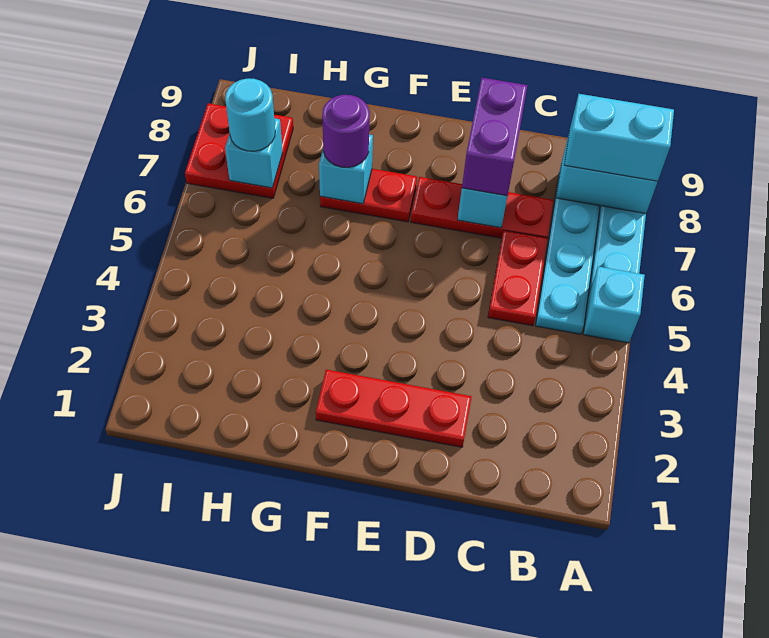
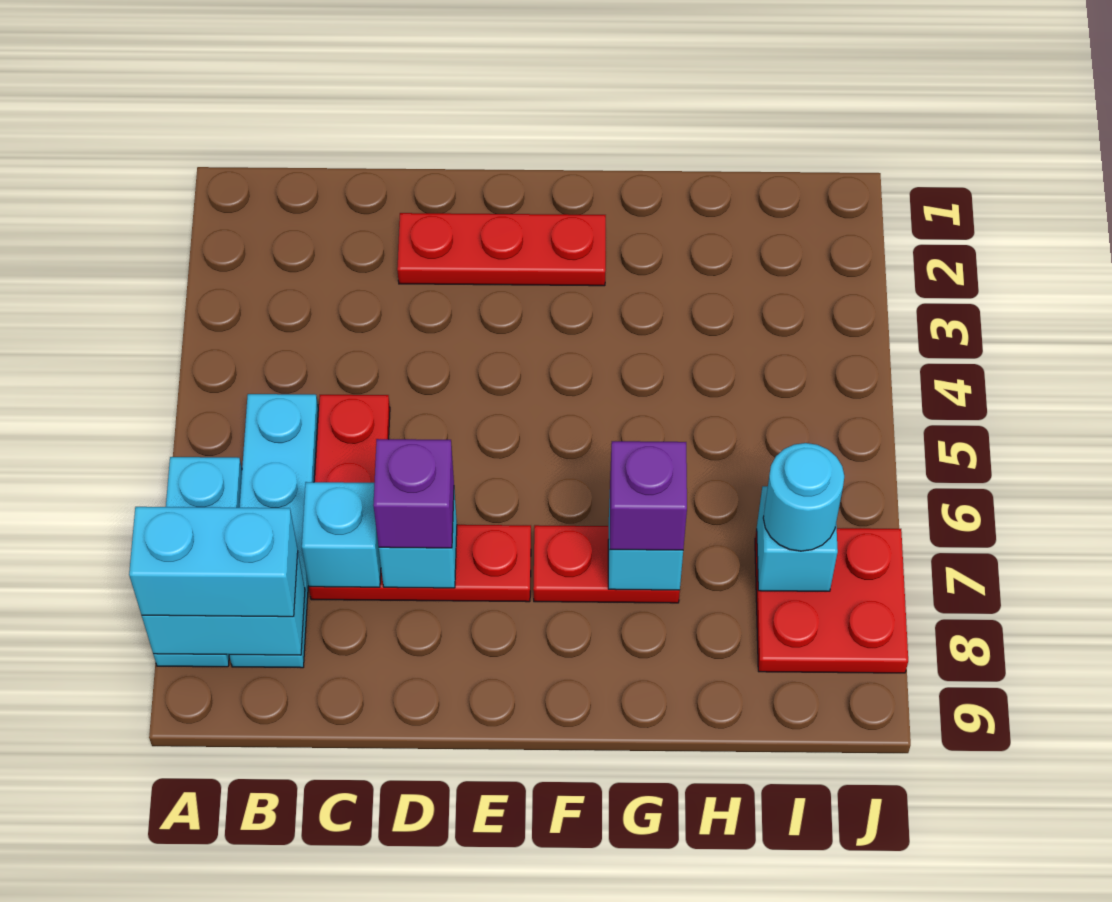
cyan brick A5 level 1 -> cyan brick C7 level 2
purple brick D7:D8 level 3 -> purple brick D7 level 3
purple round brick G7 level 3 -> purple brick G7 level 3

